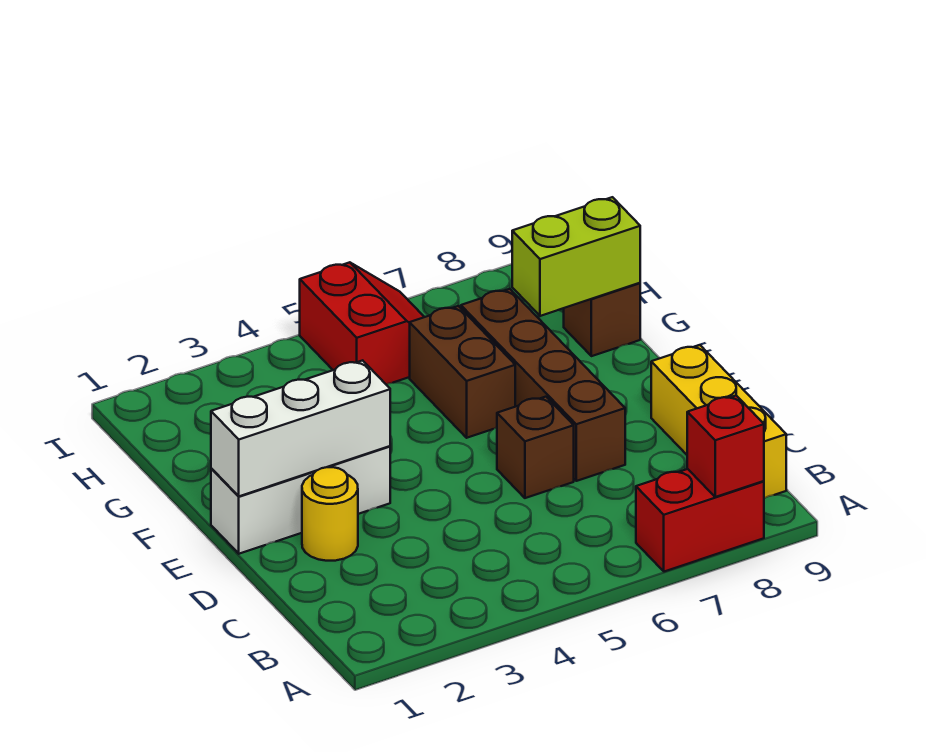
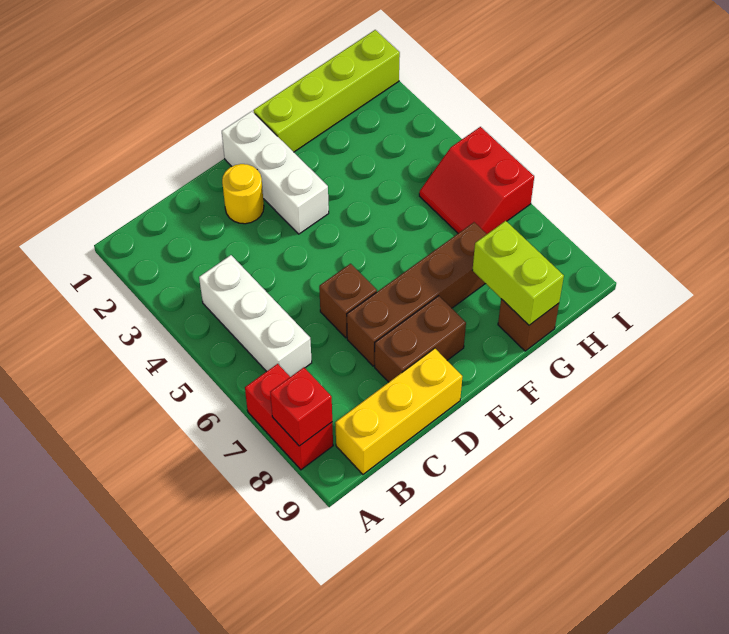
white brick E1:E3 level 2 -> white brick B4:B6 level 1
none -> lime brick F1:I1 level 1
brown brick F6:G6 level 1 -> brown brick D8:E8 level 1
red slope H5:I6 level 1 top 5 -> red slope H5:I6 level 1 top I

